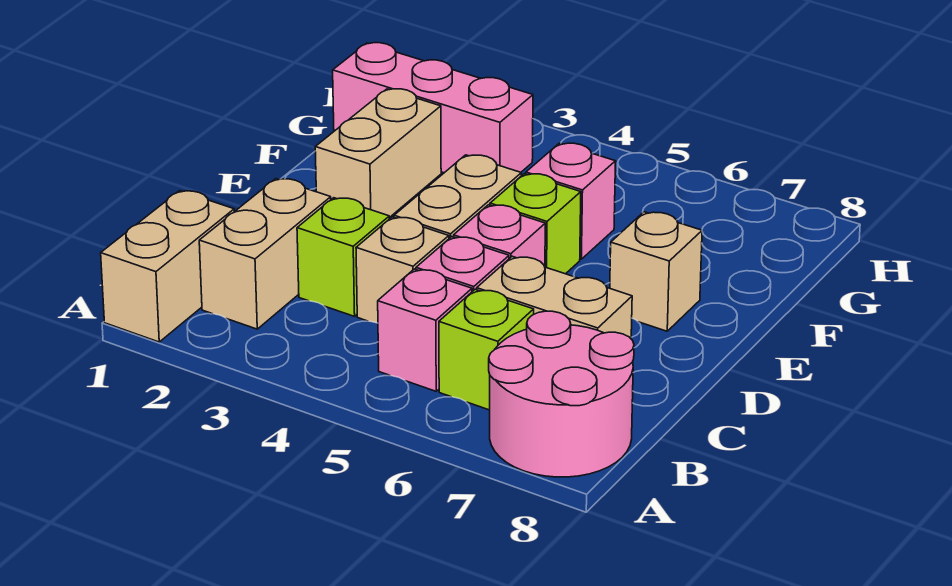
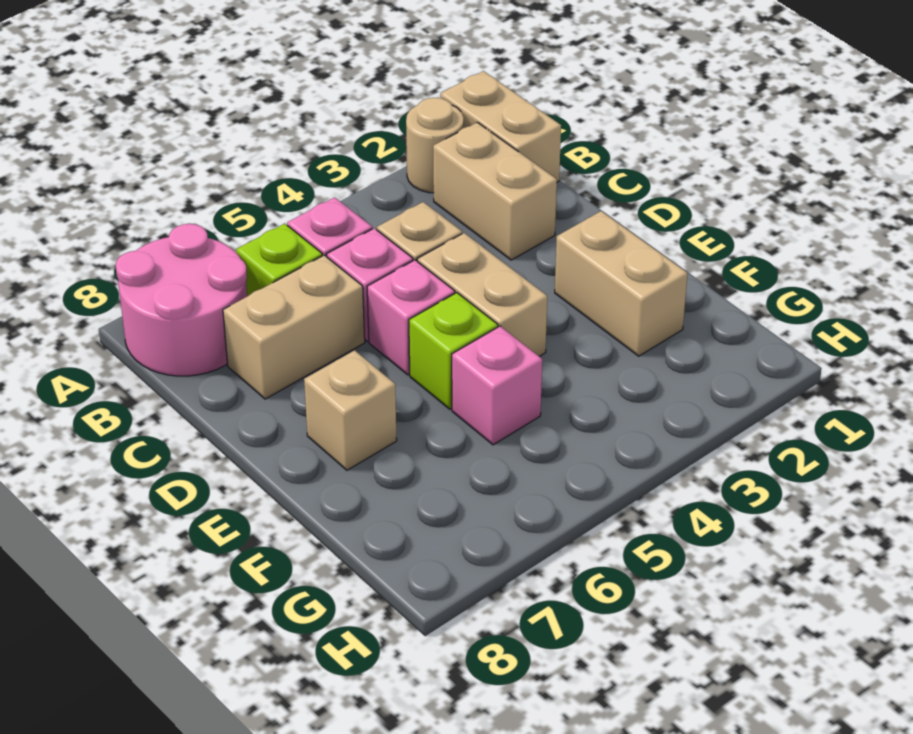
none -> tan round brick A2 level 1
lime brick C3 level 1 -> none
pink brick G1:G3 level 1 -> none

